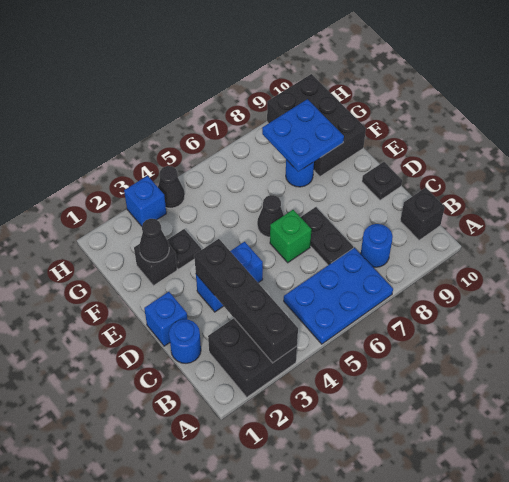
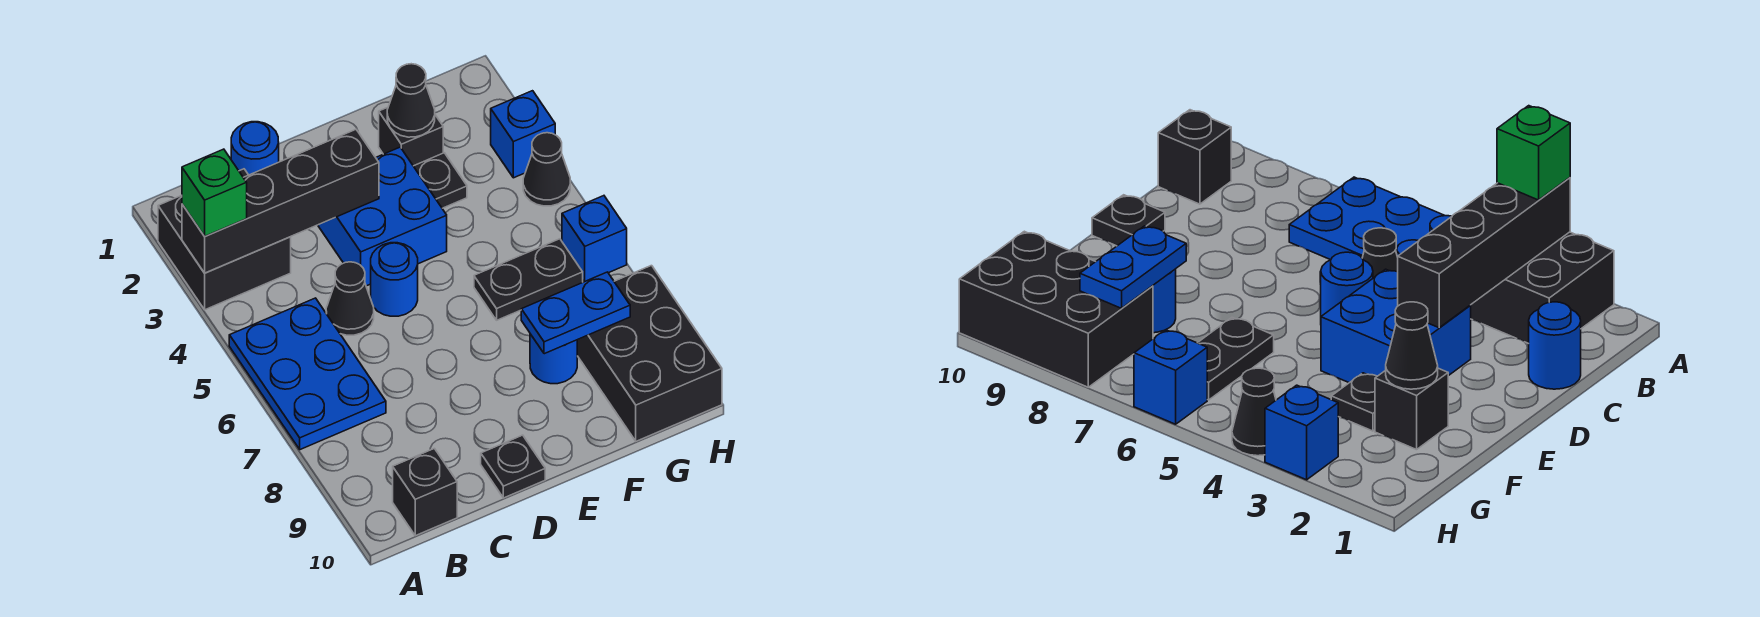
blue round brick B8 level 1 -> blue round brick D5 level 1
black plate C7:D7 level 1 -> black plate F6:G6 level 1
blue brick D1 level 1 -> blue brick H6 level 1
blue brick D3:D4 level 1 -> blue brick D3:E4 level 1
green brick D6 level 1 -> green brick A3 level 3
black cone E6 level 1 -> black cone C5 level 1
blue plate F8:G9 level 2 -> blue plate F8:G8 level 2
black brick F9:H10 level 1 -> black brick G8:H10 level 1

